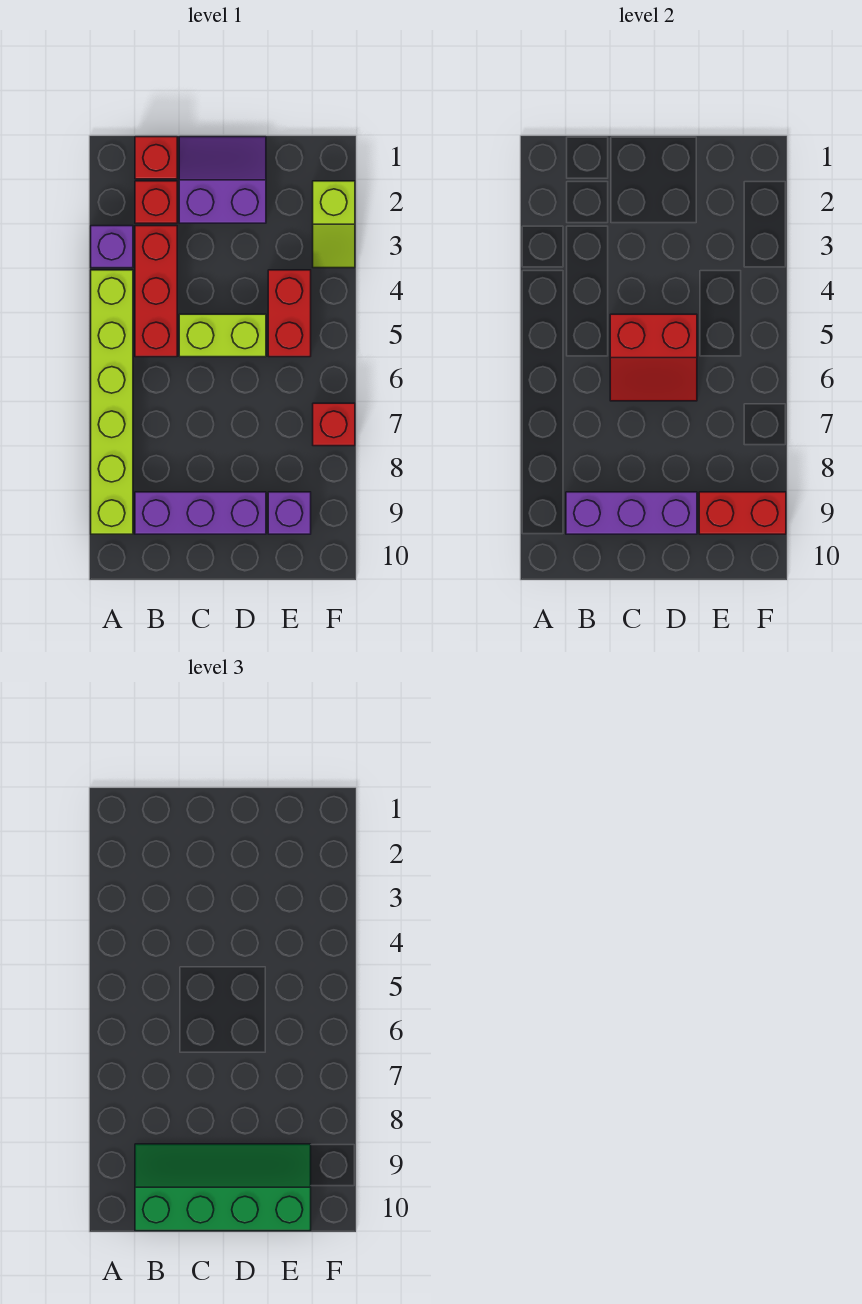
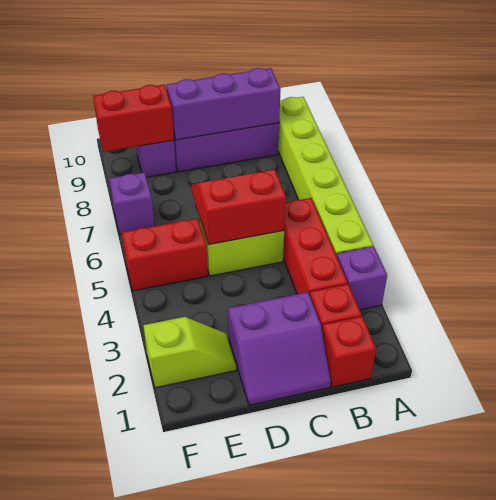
green slope B9:E10 level 3 top 10 -> none
red brick E4:E5 level 1 -> red brick E5:F5 level 1
lime slope F2:F3 level 1 top 2 -> lime slope E2:F2 level 1 top F
red brick F7 level 1 -> purple brick F7 level 1

